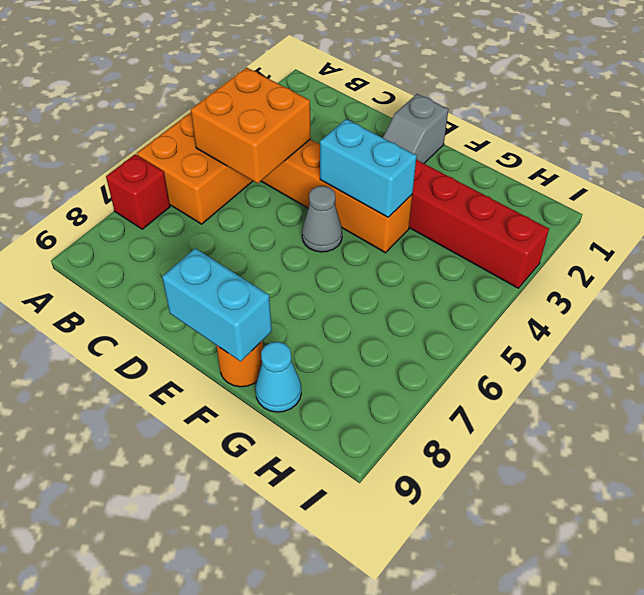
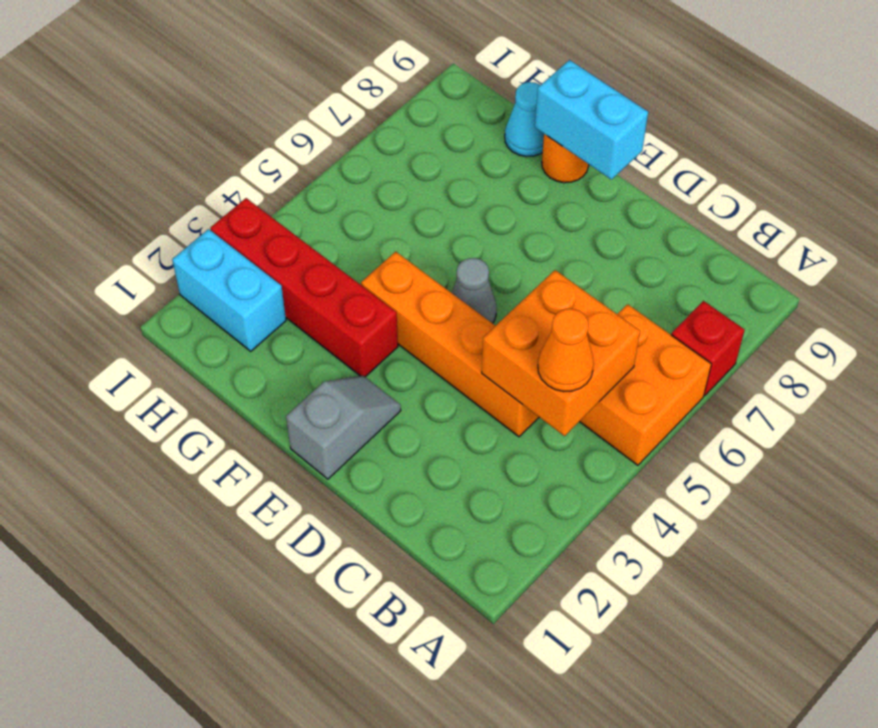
none -> orange cone B4 level 3
cyan brick E4:F4 level 2 -> cyan brick H2:I2 level 1

